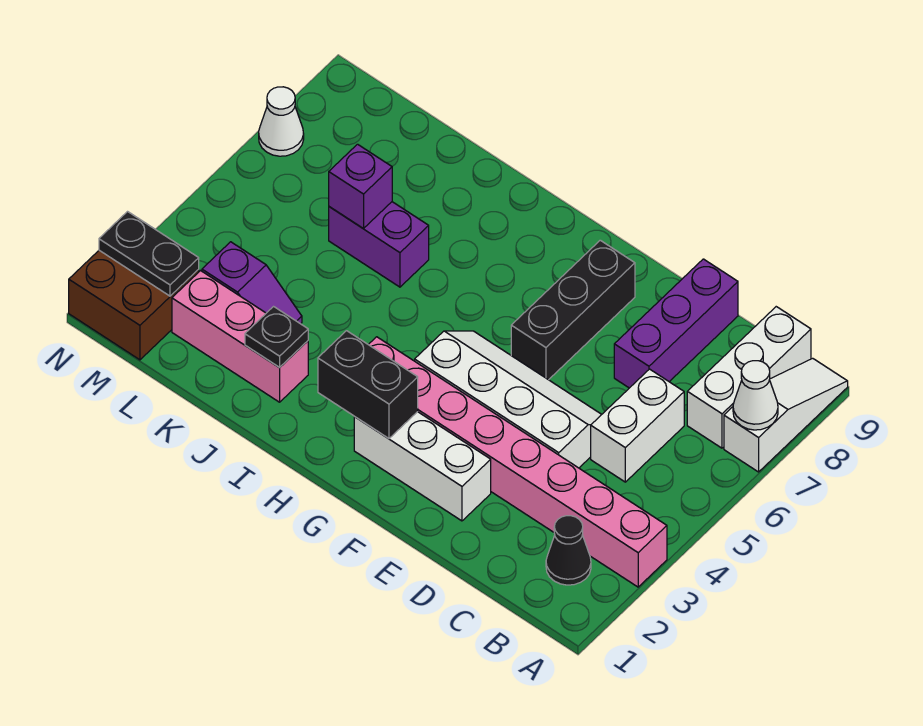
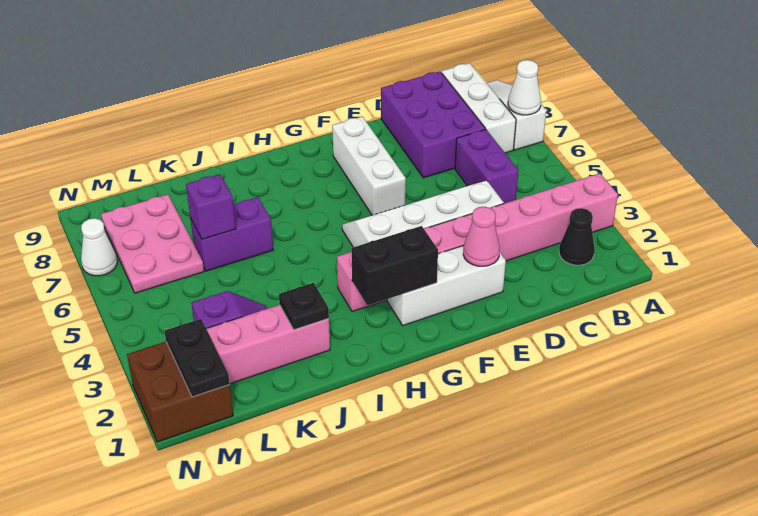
white brick C5:C6 level 1 -> purple brick C5:C6 level 1
purple brick D7:D9 level 1 -> purple brick C7:D9 level 1
none -> pink cone E2 level 2
black brick F6:F8 level 1 -> white brick F6:F8 level 1
none -> pink plate L6:M8 level 1
black plate M2:N2 level 2 -> black plate M1:M2 level 2

